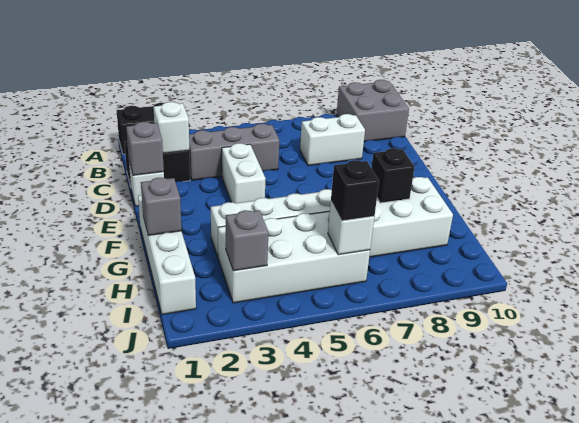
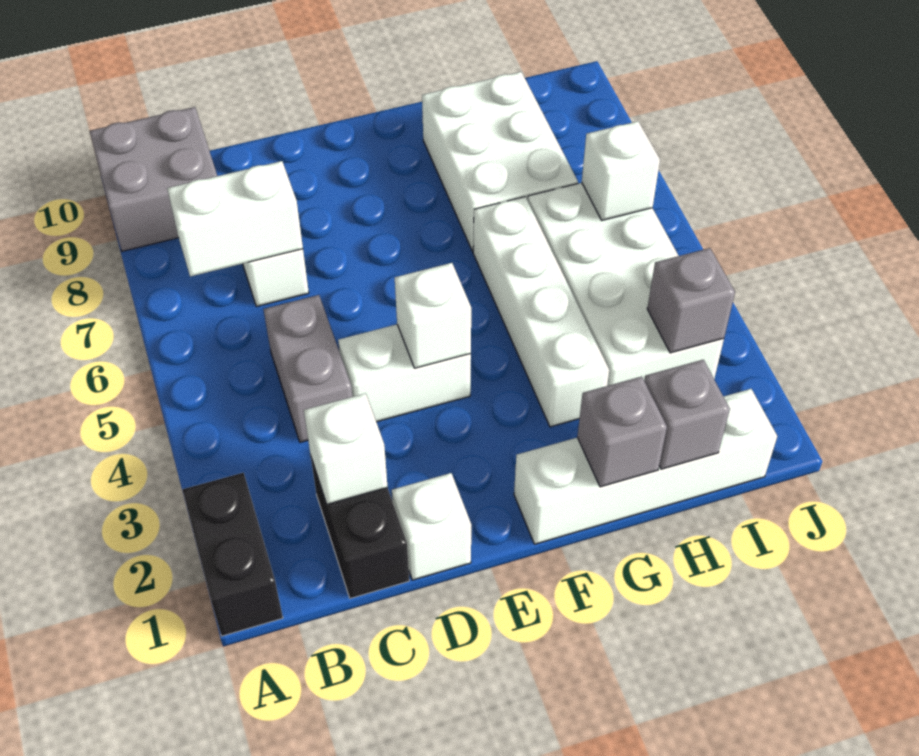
none -> white brick B7:C7 level 2
grey brick C3:C5 level 1 -> grey brick C4:C5 level 1
grey brick D1 level 2 -> grey brick H1 level 2
none -> white brick E4 level 2
black brick G8 level 2 -> none
black brick I6 level 3 -> none

